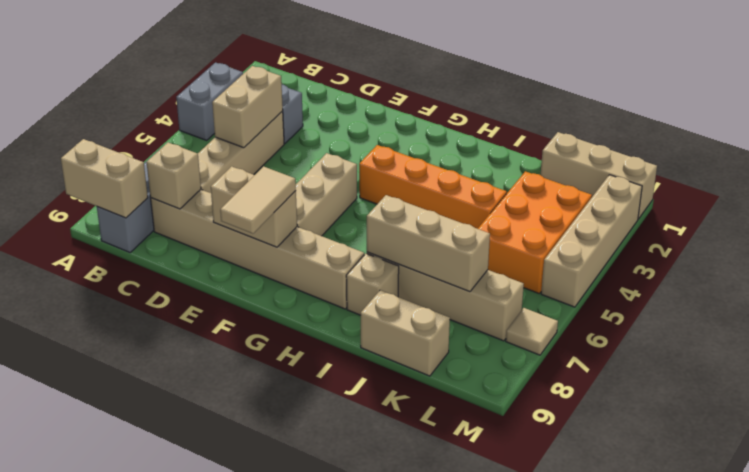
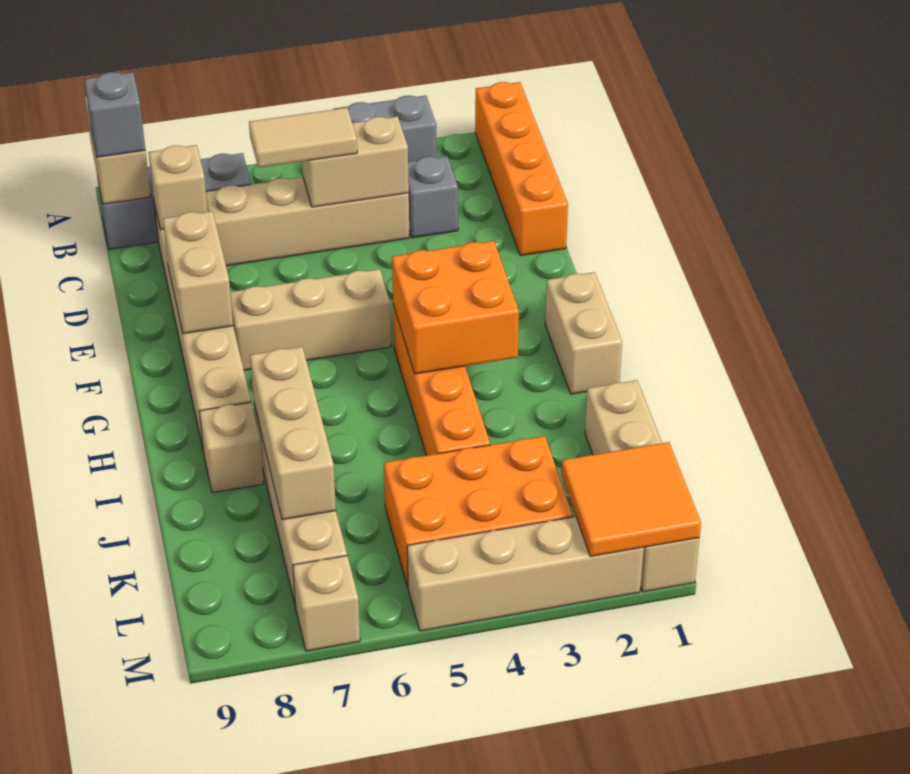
none -> orange brick A1:D1 level 1
none -> grey brick B9 level 3
tan tile F8:F9 level 3 -> tan tile C5:C6 level 3
none -> orange brick G3:H4 level 2
tan brick J9:K9 level 1 -> tan brick G1:H1 level 1
tan brick K1:M1 level 1 -> tan brick J1:M1 level 1
none -> orange tile L1:M2 level 2
tan tile M7 level 1 -> tan brick M7 level 1

